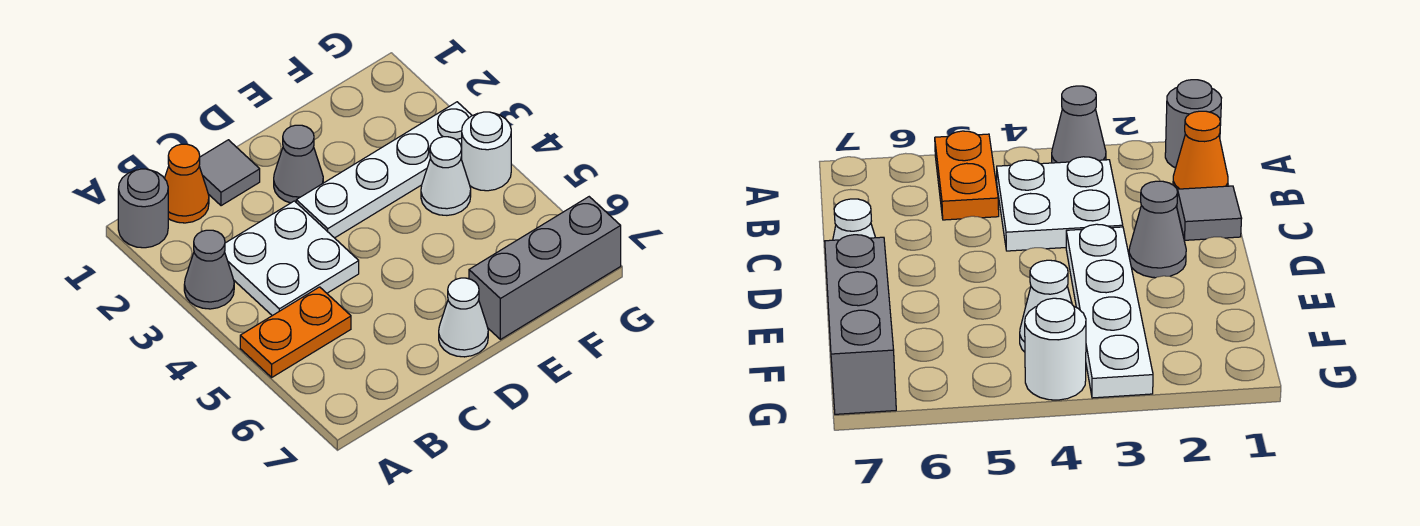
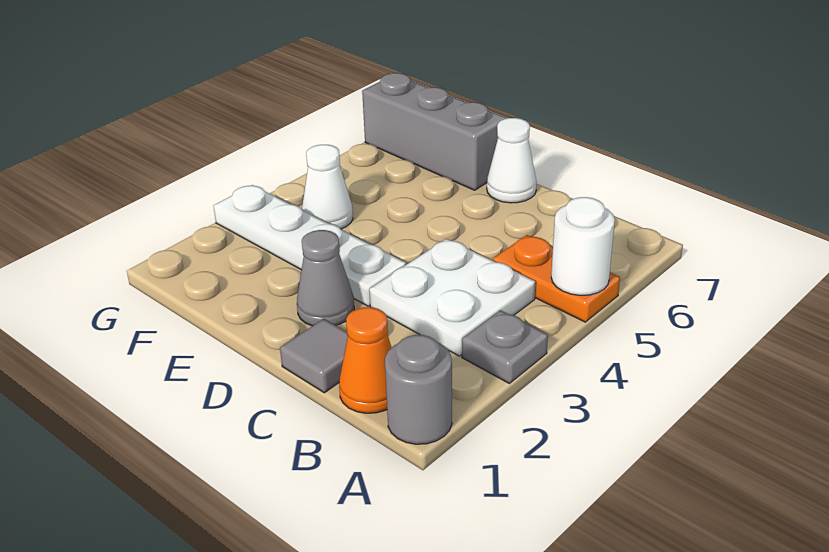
grey cone A3 level 1 -> grey plate A3 level 1
white round brick G4 level 1 -> white round brick A5 level 2

